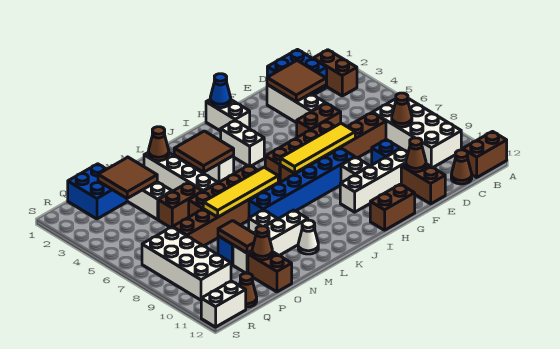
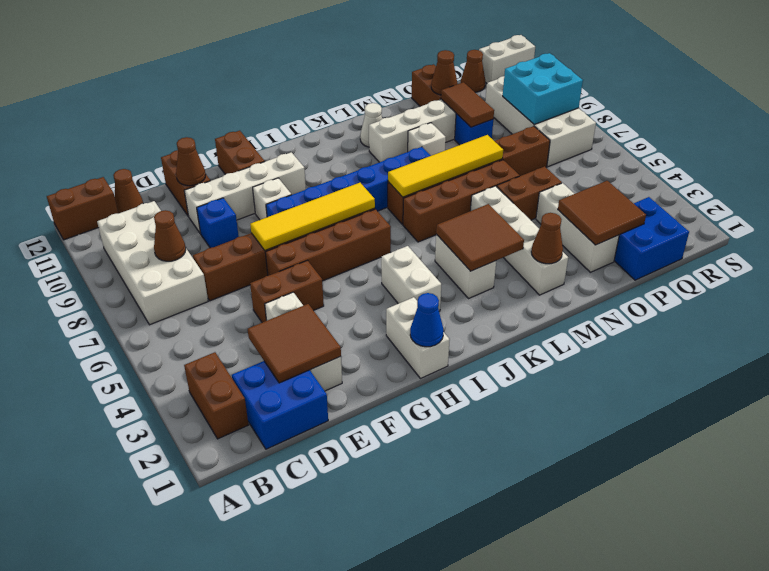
brown brick G12:H12 level 1 -> brown brick G11:G12 level 1
none -> cyan brick Q8:R9 level 2

